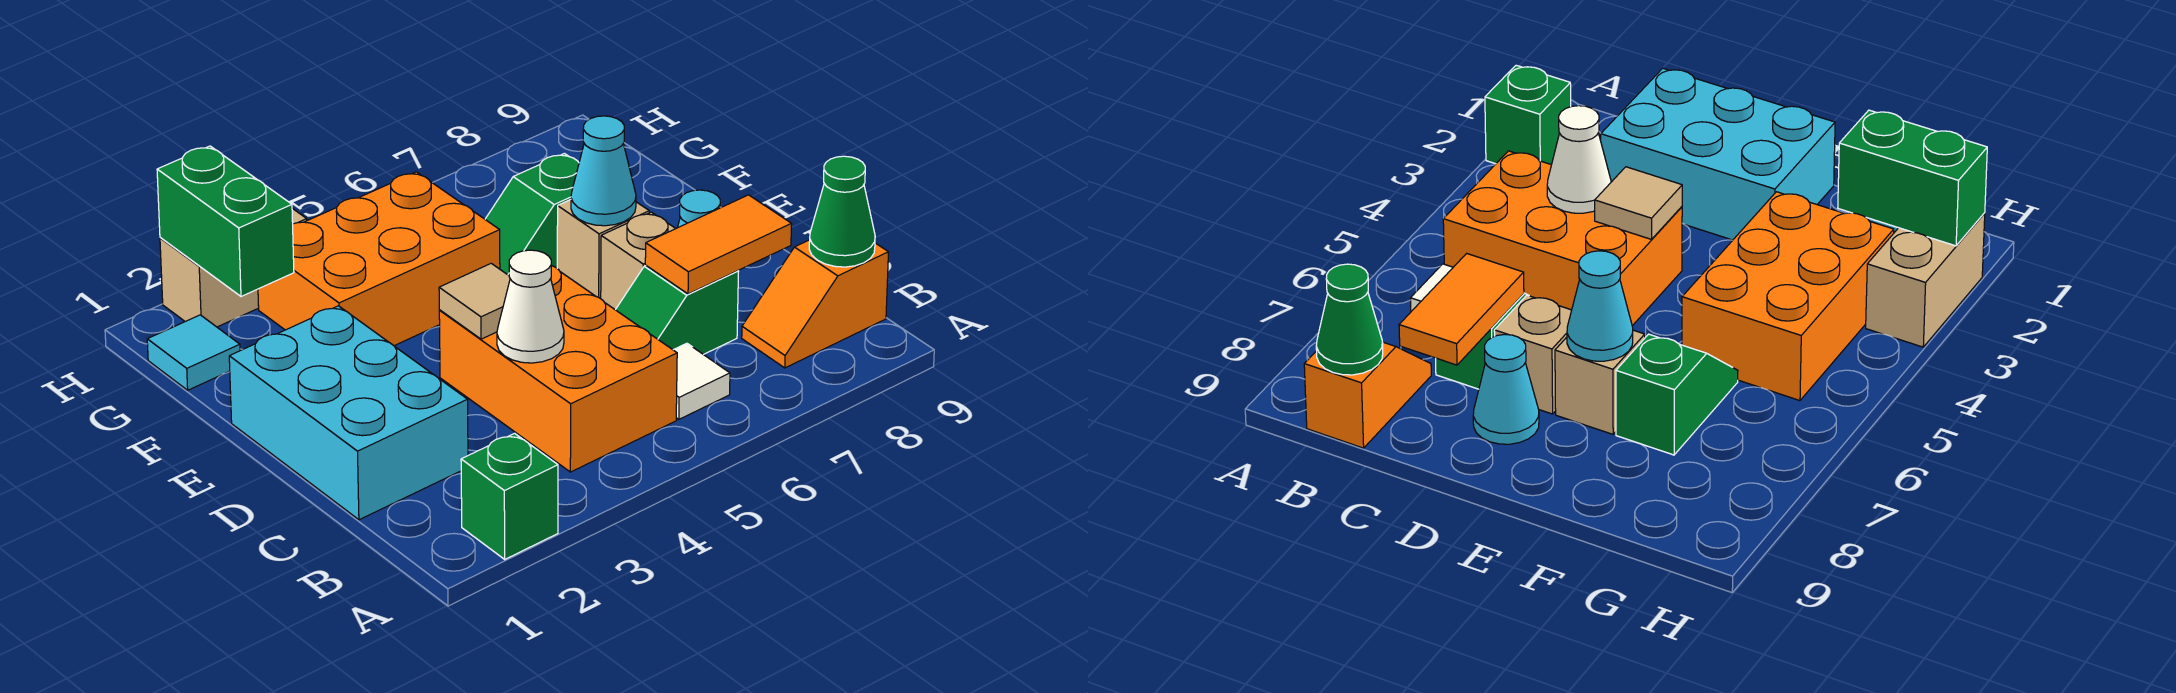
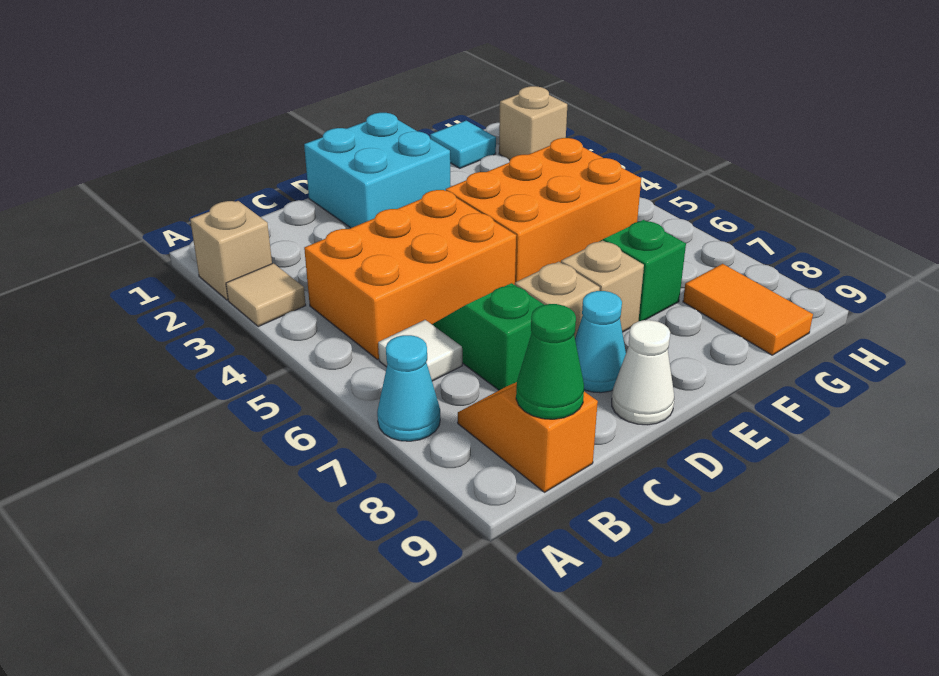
green brick A2 level 1 -> tan brick A2 level 1
cyan brick C1:E2 level 1 -> cyan brick D1:E2 level 1
white cone C4 level 2 -> white cone D9 level 1
orange tile C7:C8 level 2 -> orange tile G8:G9 level 1
tan tile D4 level 2 -> tan tile A3 level 1
cyan cone E7 level 2 -> cyan cone A7 level 1
orange brick F3:G5 level 1 -> orange brick E4:G5 level 1
green brick G2:H2 level 2 -> none
tan brick H2:H3 level 1 -> tan brick H2 level 1

